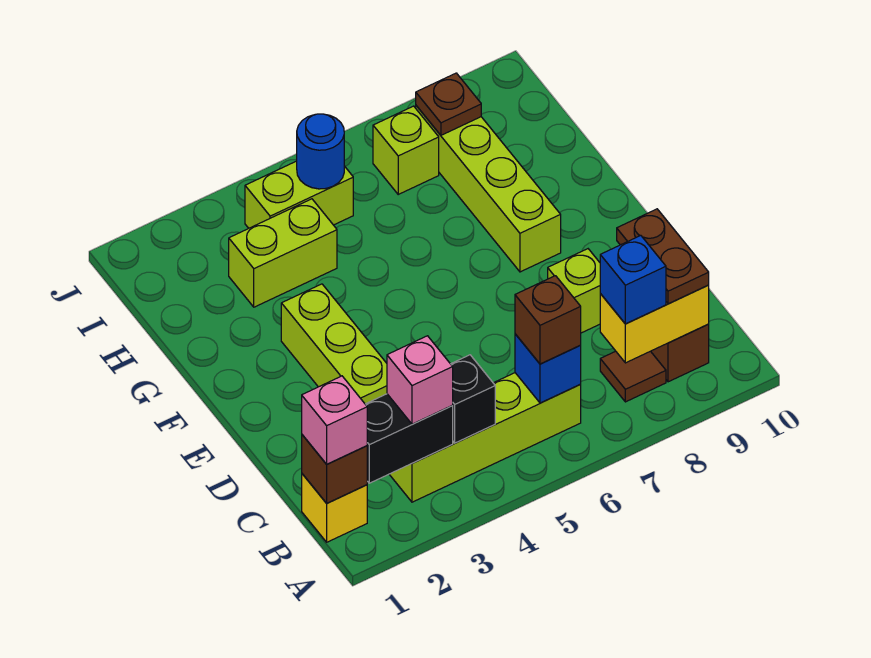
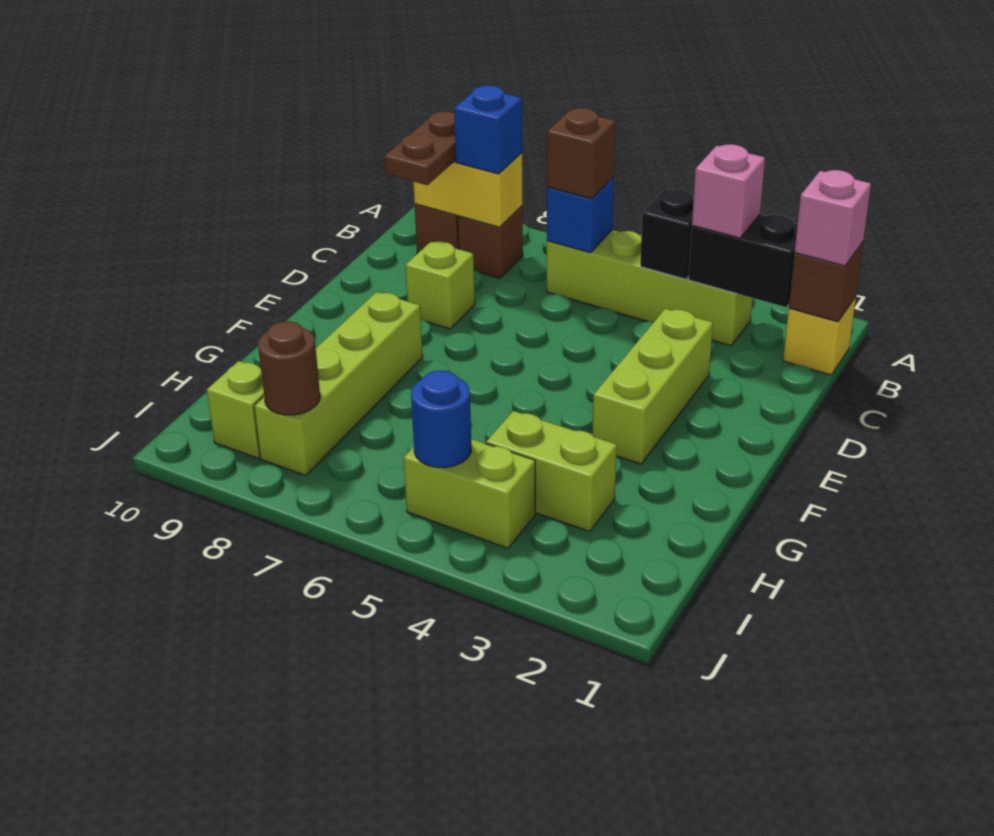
brown tile B8 level 1 -> brown brick B8 level 1
lime brick I7 level 1 -> lime brick I9 level 1
brown plate I8 level 2 -> brown round brick I8 level 2

